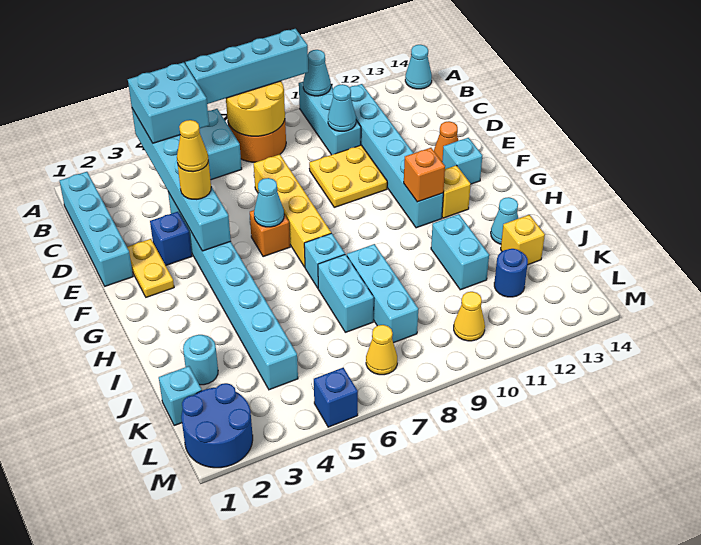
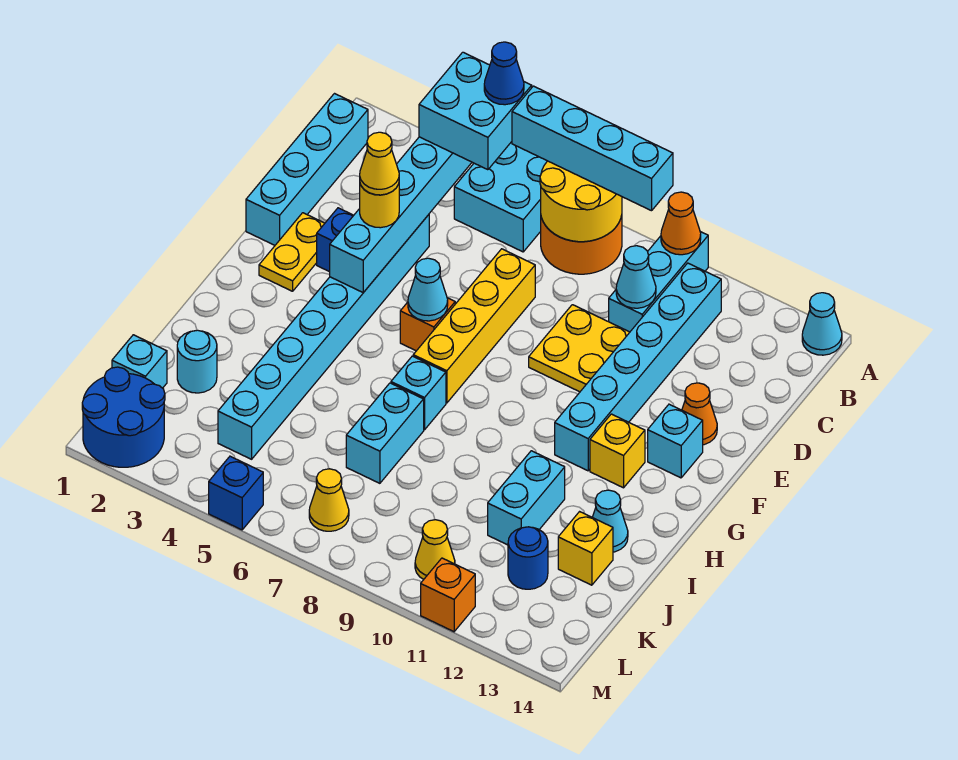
none -> blue cone A5 level 4
cyan cone A10 level 2 -> orange cone A10 level 2
orange brick G11 level 2 -> orange brick M11 level 1
cyan brick I8:K8 level 1 -> none

